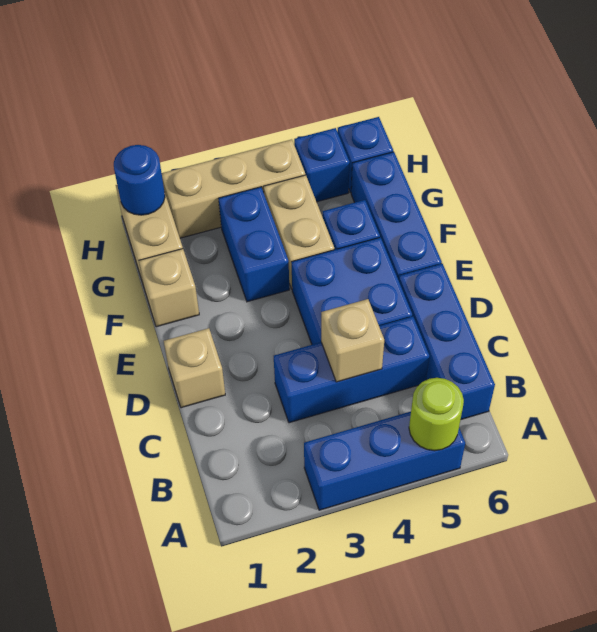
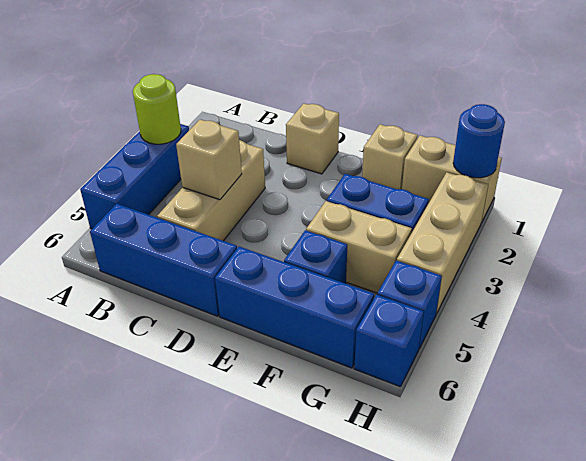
lime round brick A5 level 2 -> lime round brick A3 level 2
blue brick C3:C5 level 1 -> tan brick C3:C5 level 1
blue brick D4:E5 level 1 -> none

